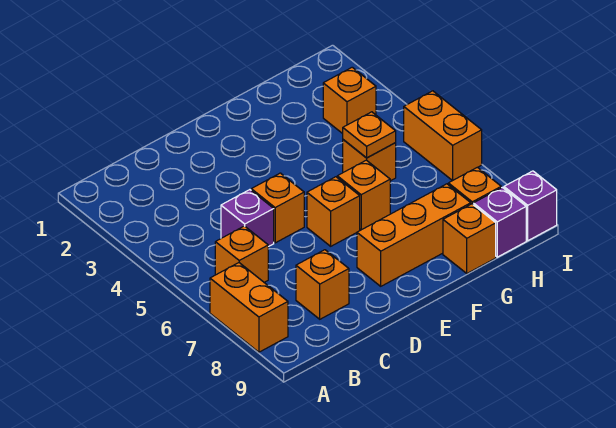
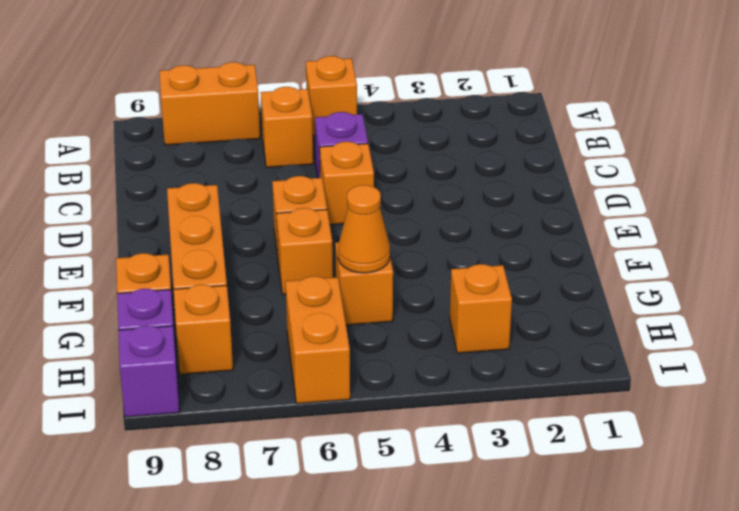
orange brick C8 level 1 -> orange brick A5 level 1
orange plate G5 level 2 -> orange cone G5 level 2
orange brick I5:I6 level 1 -> orange brick H6:I6 level 1

